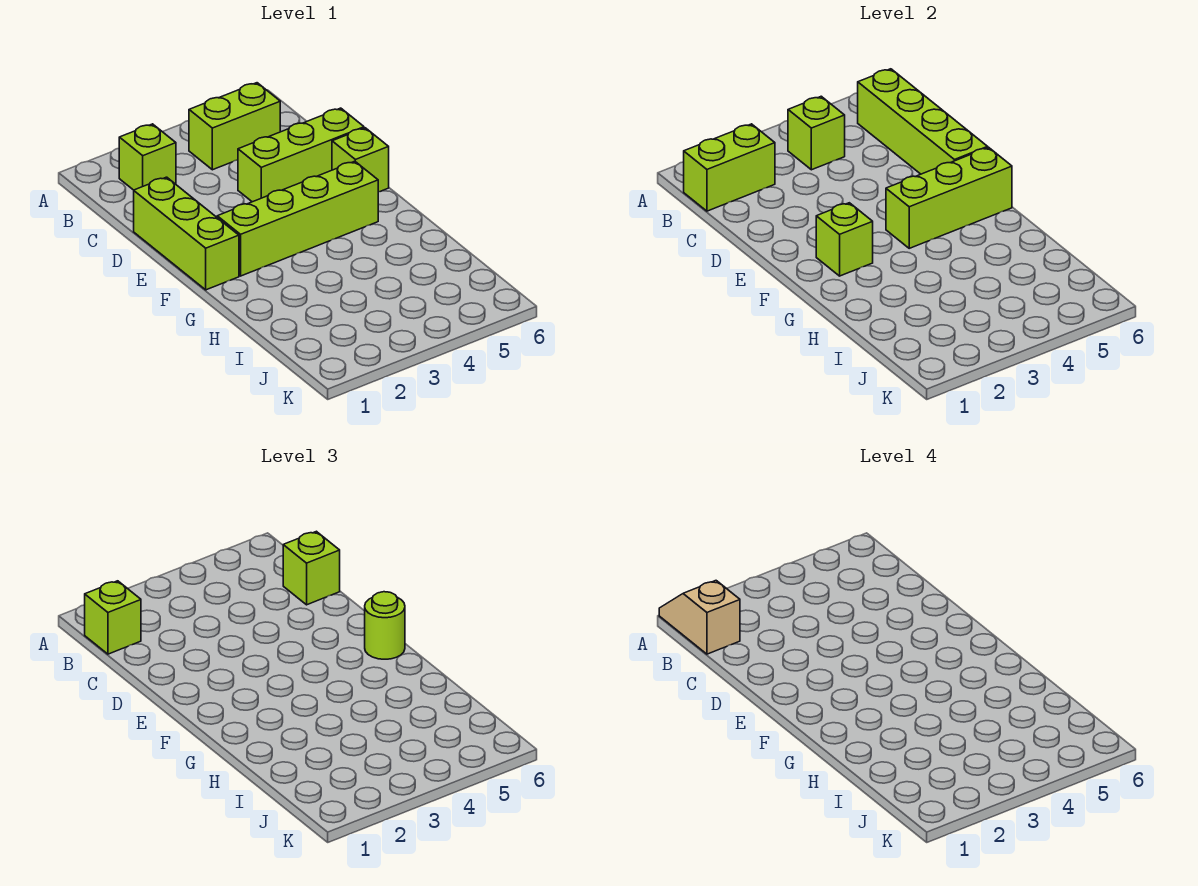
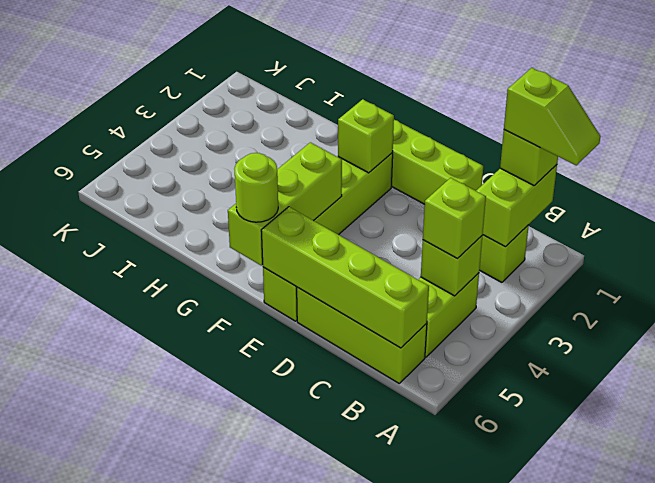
tan slope A1:B1 level 4 top B -> lime slope A1:B1 level 4 top B
lime brick C6 level 3 -> lime brick B4 level 3
lime brick D4:D6 level 1 -> lime brick B6:D6 level 1

